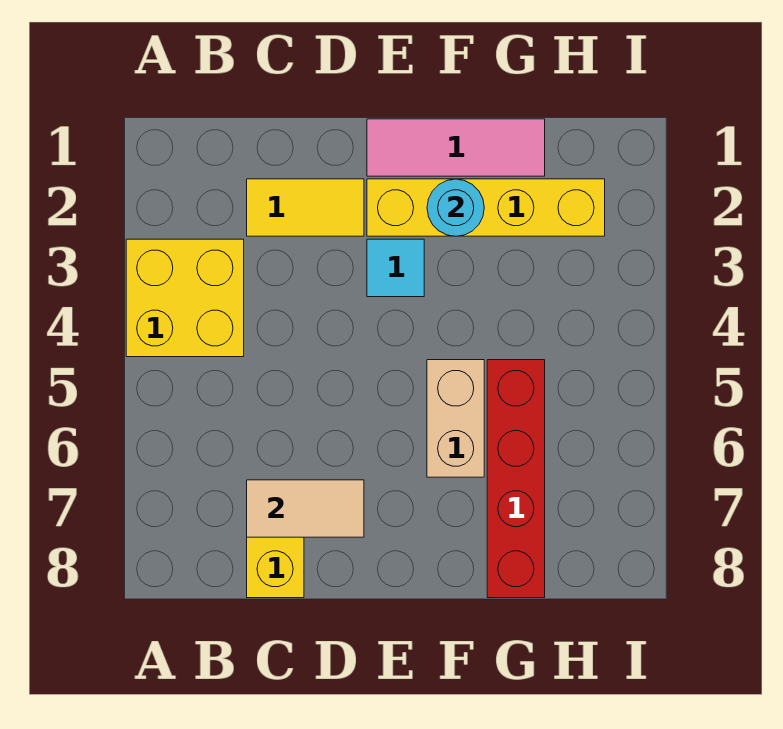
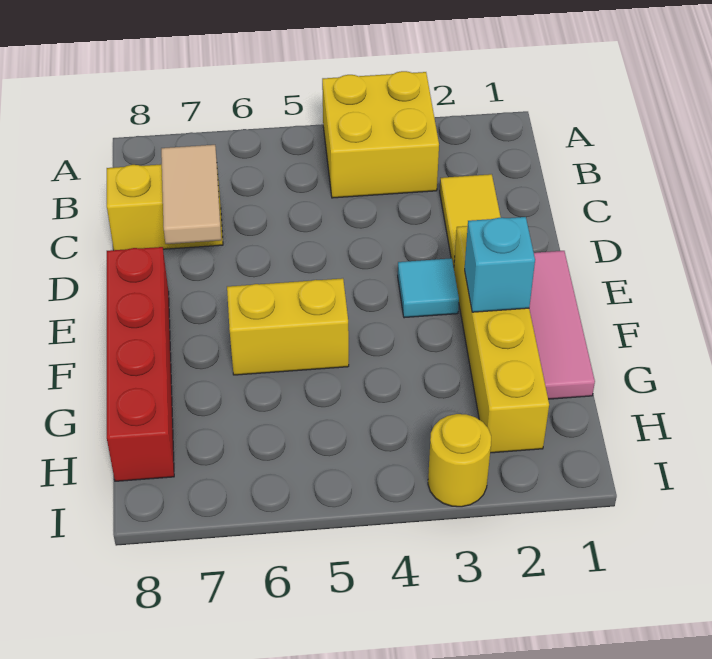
cyan round brick F2 level 2 -> cyan brick F2 level 2
tan brick F5:F6 level 1 -> yellow brick F5:F6 level 1
red brick G5:G8 level 1 -> red brick E8:H8 level 1
none -> yellow round brick I3 level 1

